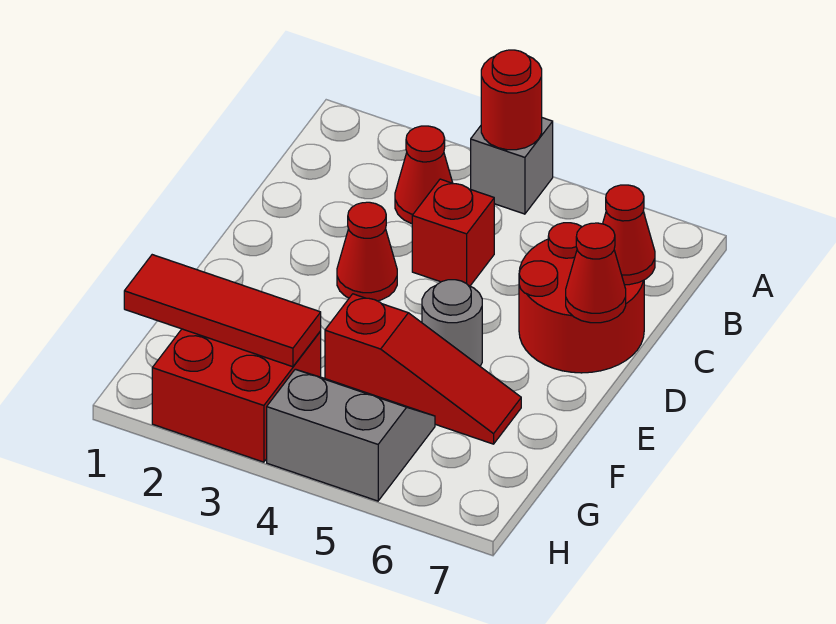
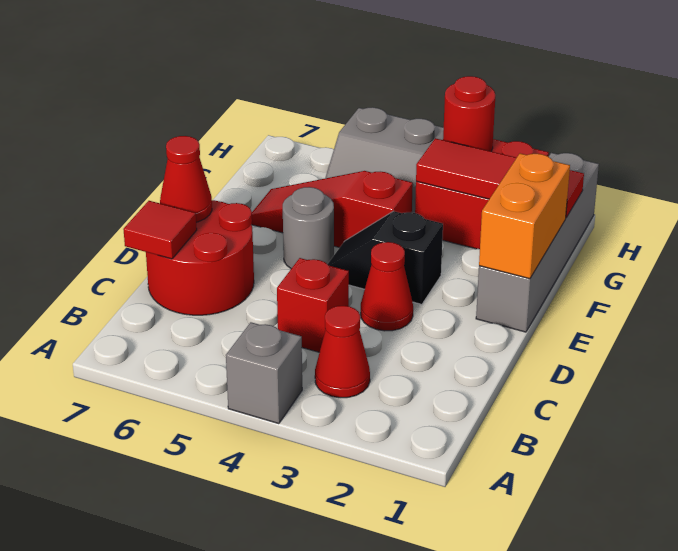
red round brick A4 level 2 -> red round brick H3 level 2
red cone C7 level 2 -> red tile C7 level 2
none -> grey brick E1:H1 level 1
none -> orange brick E1:F1 level 2
none -> black slope E3:E4 level 1 top 3

